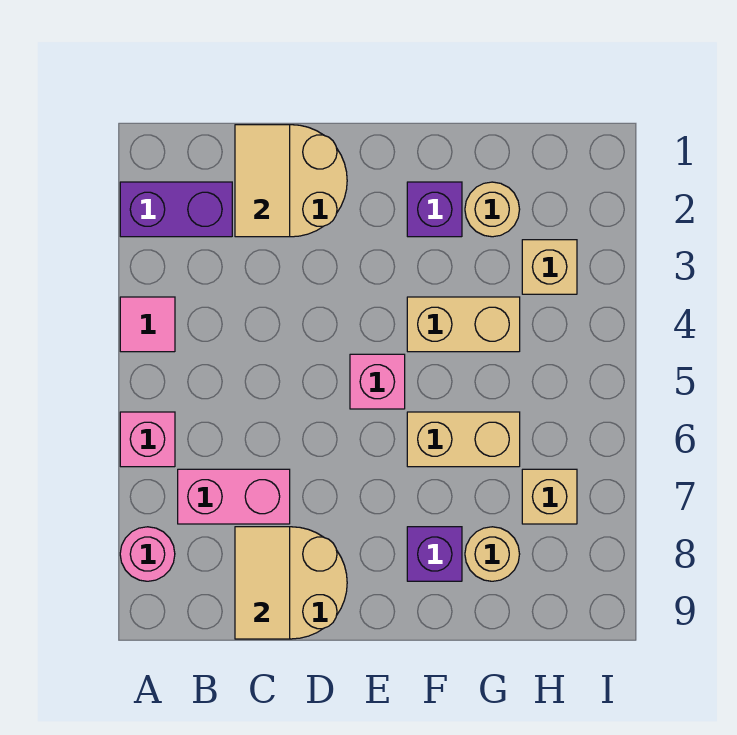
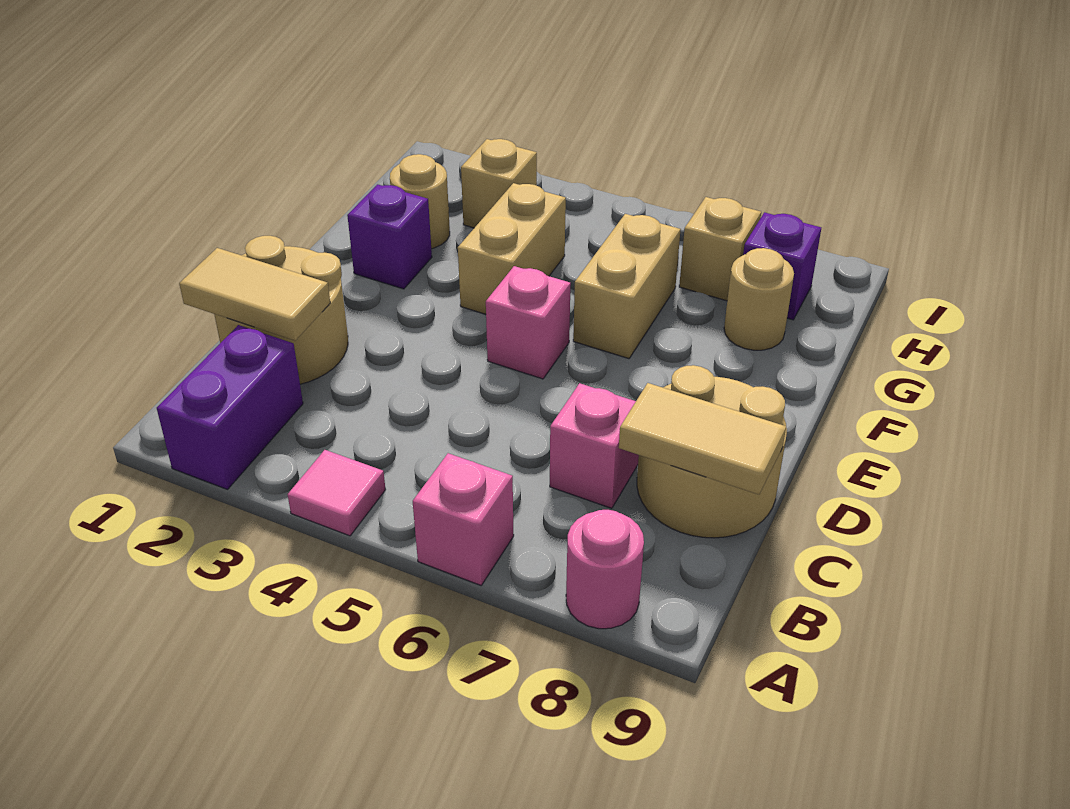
pink brick B7:C7 level 1 -> pink brick C7 level 1
purple brick F8 level 1 -> purple brick H8 level 1

